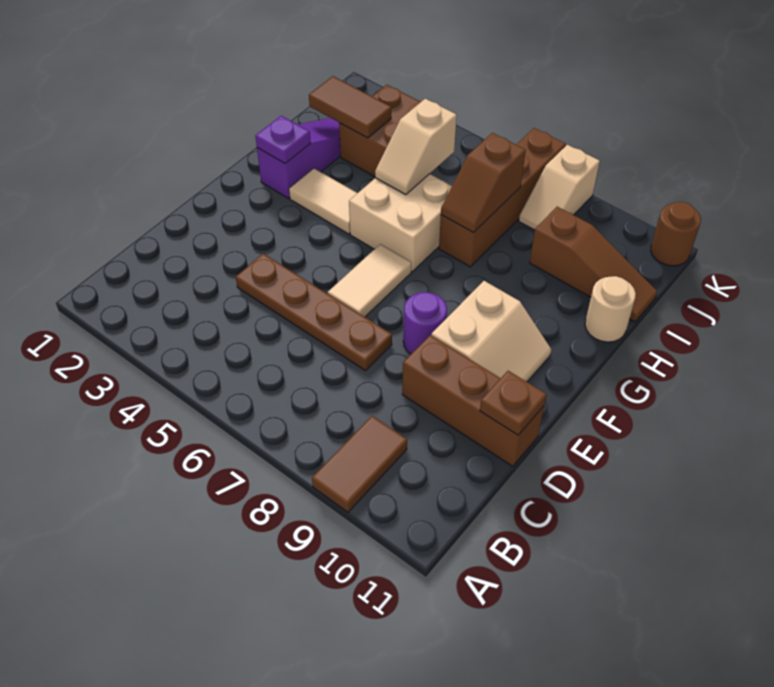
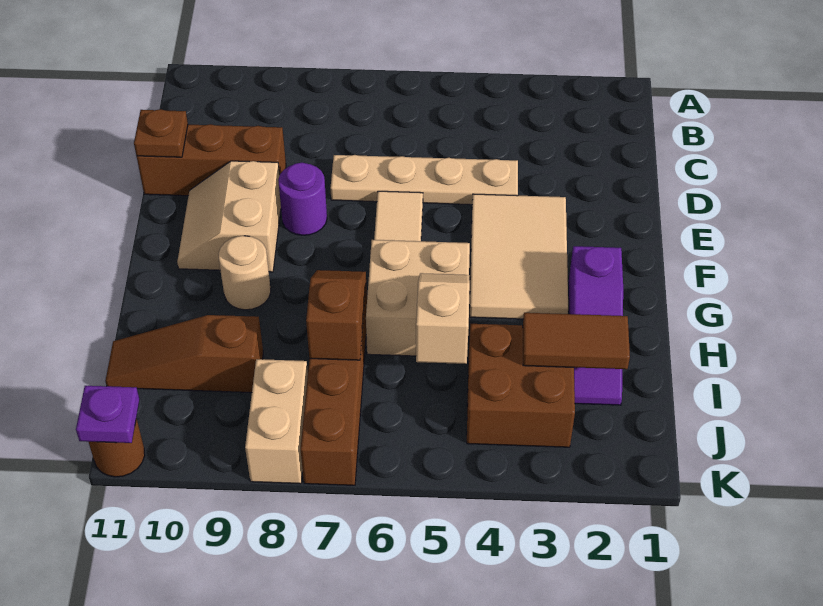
brown tile A9:B9 level 1 -> none
brown plate D4:D7 level 1 -> tan plate D4:D7 level 1
purple plate G2 level 2 -> purple plate K11 level 2
tan tile G3:G4 level 1 -> tan tile E3:G4 level 1
tan round brick H11 level 1 -> tan round brick G9 level 1
tan slope J8:K8 level 1 top K -> tan brick J8:K8 level 1

